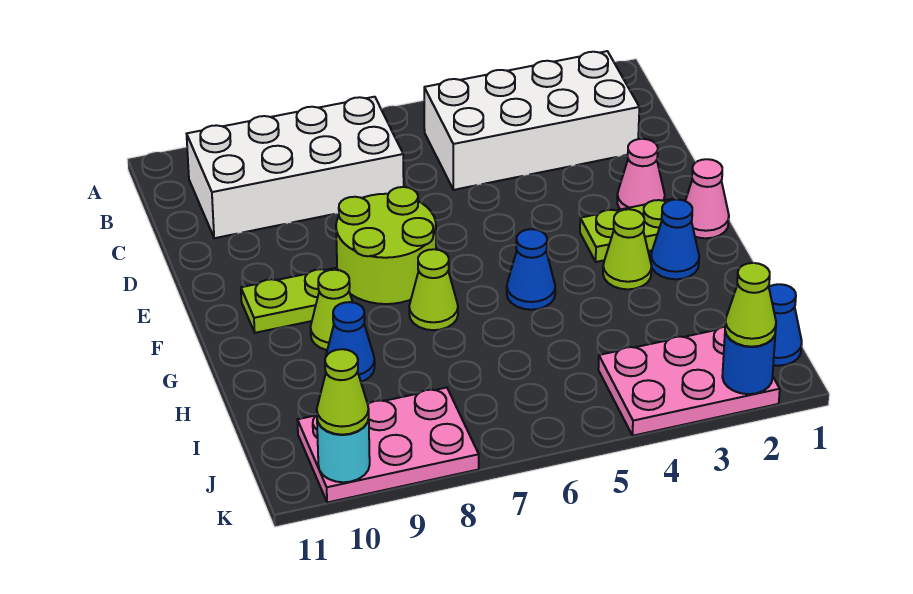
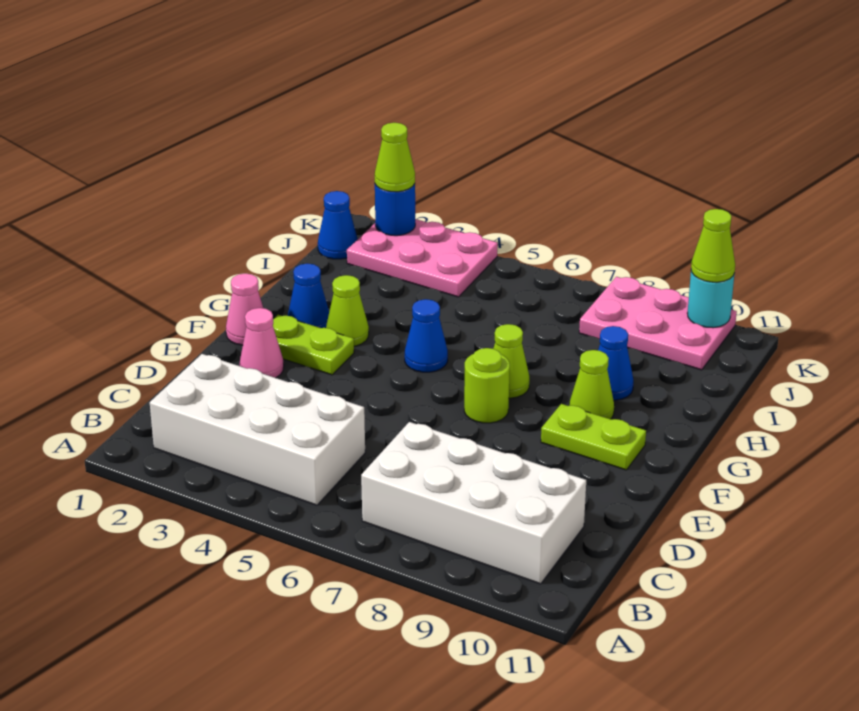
lime round brick E7:F8 level 1 -> lime round brick F7 level 1

